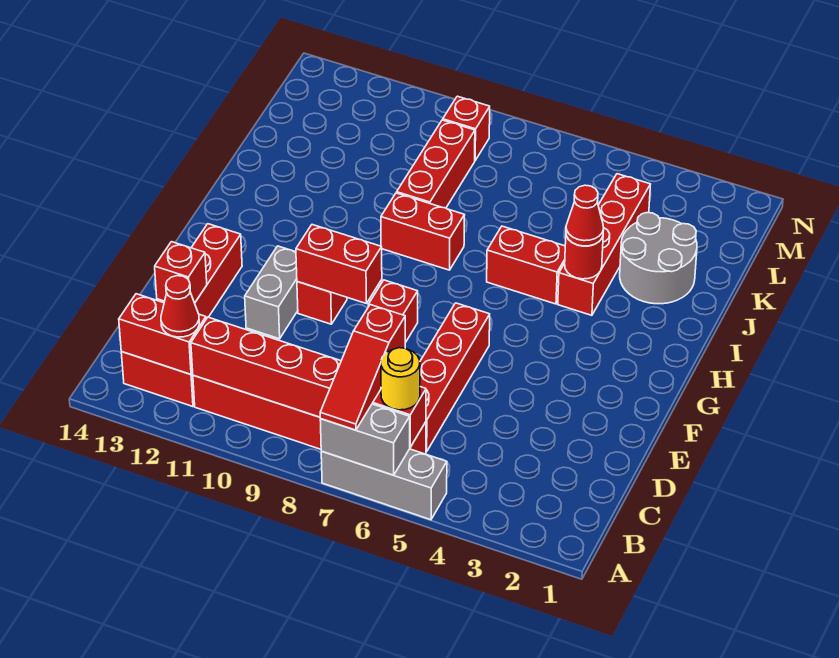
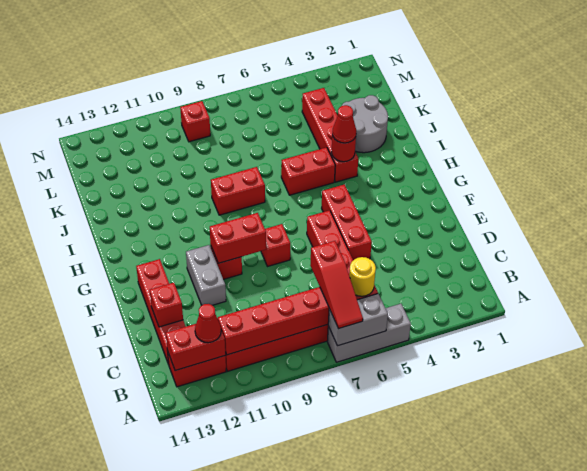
red brick J9:L9 level 1 -> red brick E5:G5 level 1

